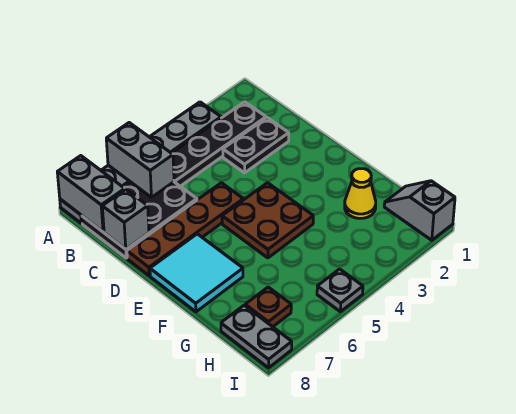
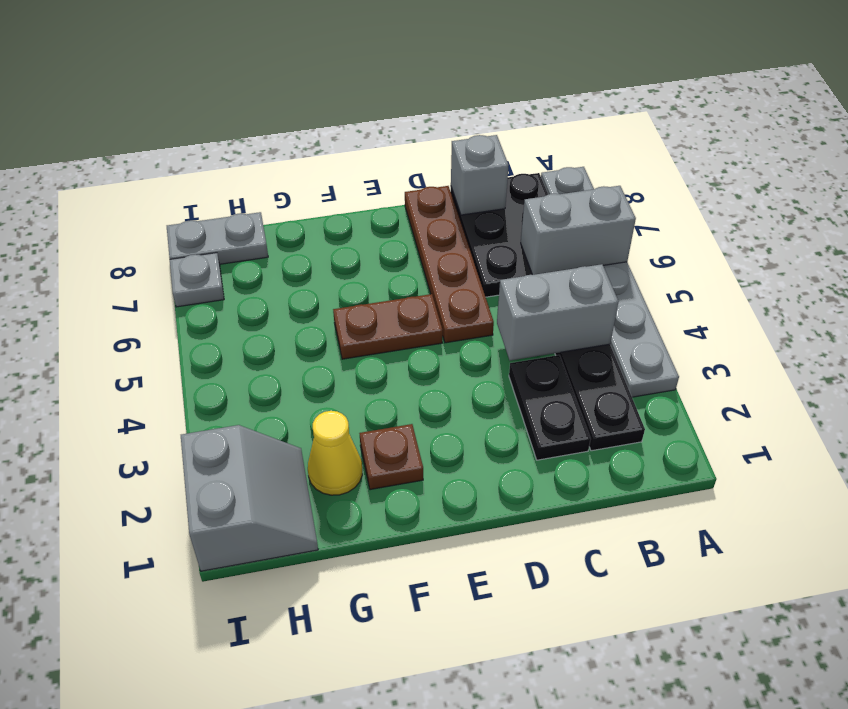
grey brick A8:B8 level 2 -> grey brick B4:C4 level 2
brown plate E4:F5 level 1 -> brown plate E5:F5 level 1
cyan tile E7:F8 level 1 -> none
grey slope H1:I1 level 1 top I -> grey slope H1:I2 level 1 top I
brown plate H7 level 1 -> brown plate F2 level 1
grey plate I5 level 1 -> grey plate I7 level 1

